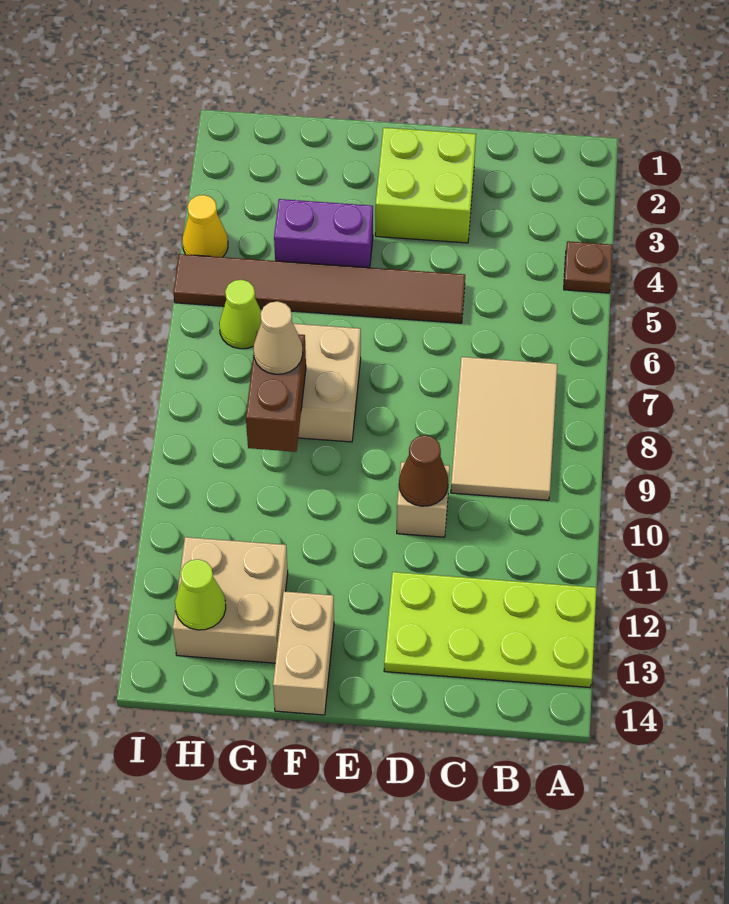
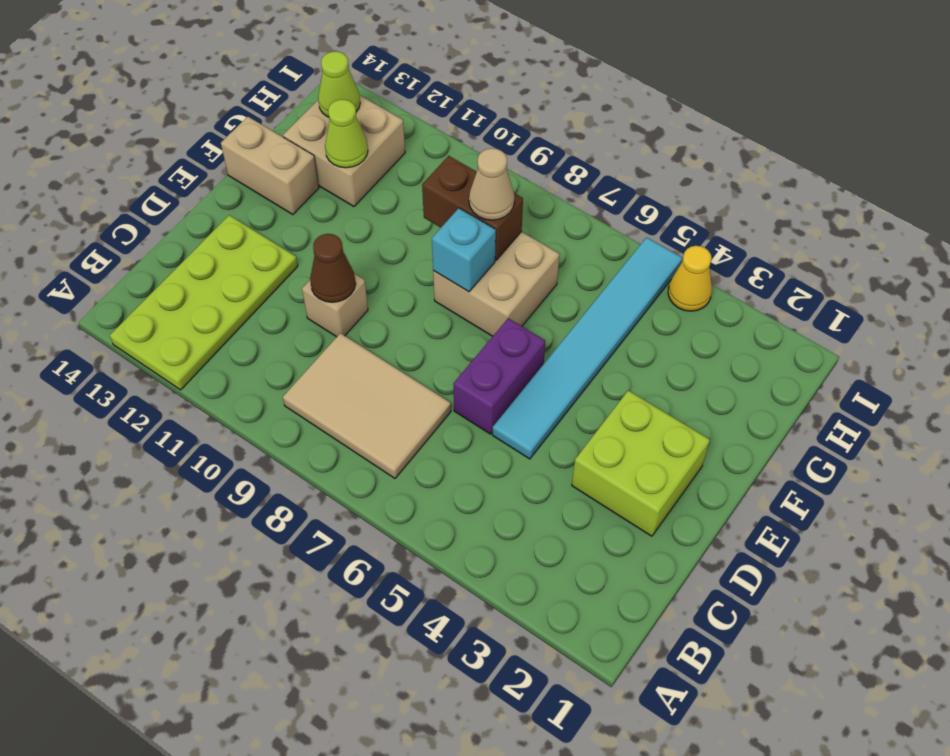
brown plate A4 level 1 -> none
brown tile D5:I5 level 1 -> cyan tile D5:I5 level 1
purple brick F4:G4 level 1 -> purple brick D6:E6 level 1
none -> cyan brick F8 level 2
lime cone H6 level 1 -> lime cone G12 level 2

